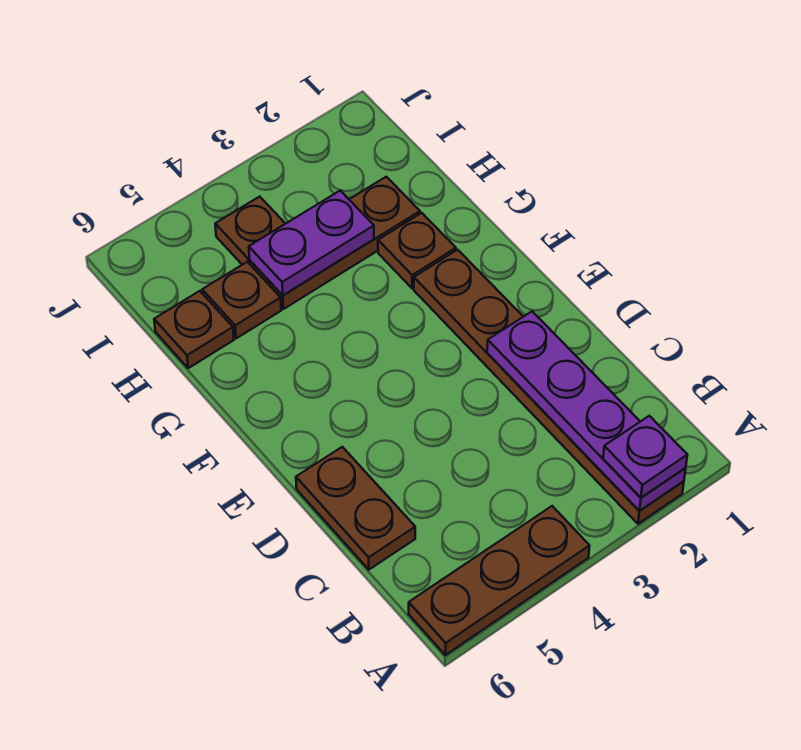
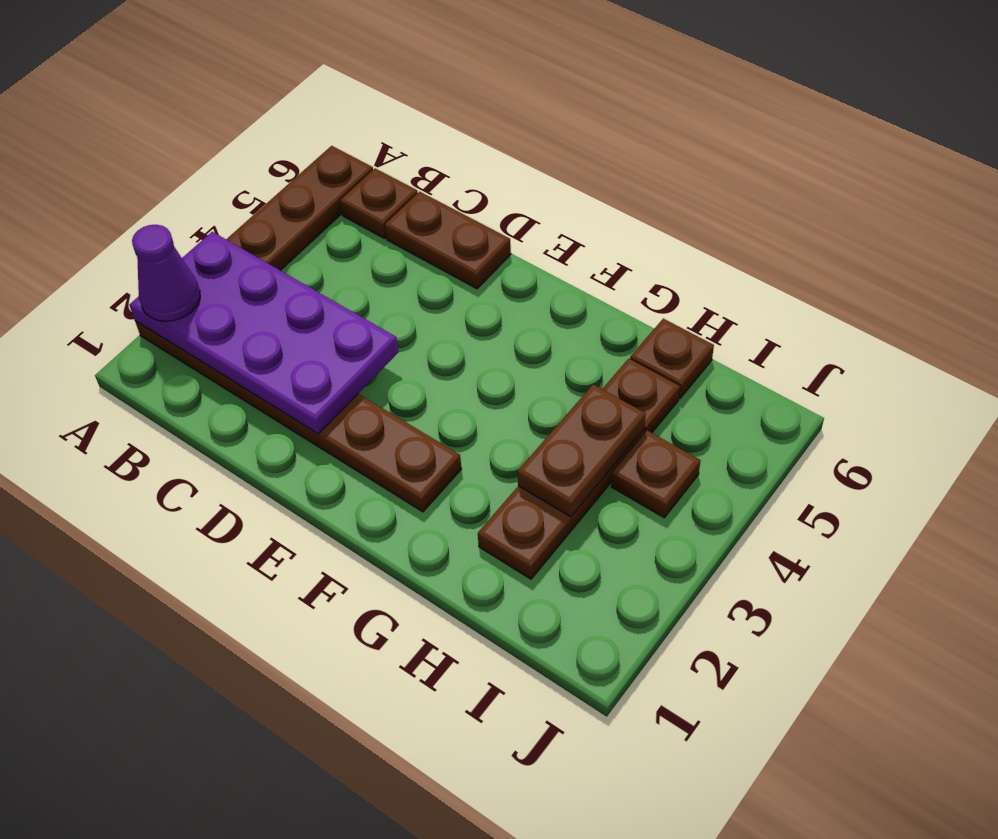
purple plate A2:D2 level 2 -> purple plate A2:D3 level 2
purple plate A2 level 3 -> purple cone A2 level 3
brown plate G2 level 1 -> brown plate B6 level 1
purple plate H3:H4 level 2 -> brown plate H3:H4 level 2

